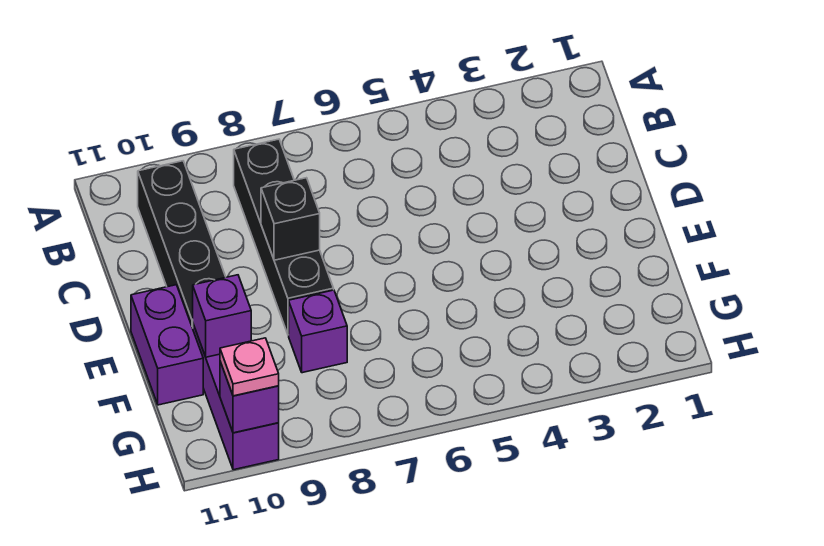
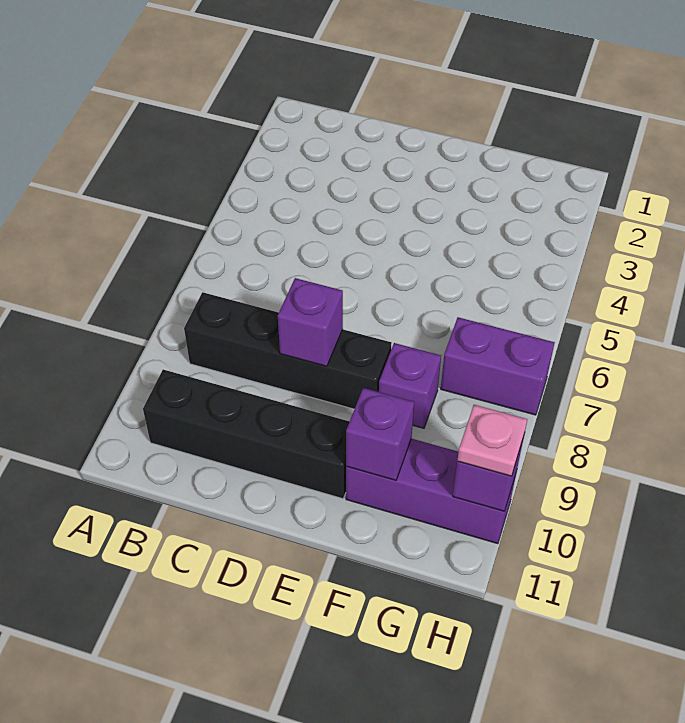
black brick D8 level 2 -> purple brick D8 level 2
purple brick E11:F11 level 1 -> purple brick G7:H7 level 1

